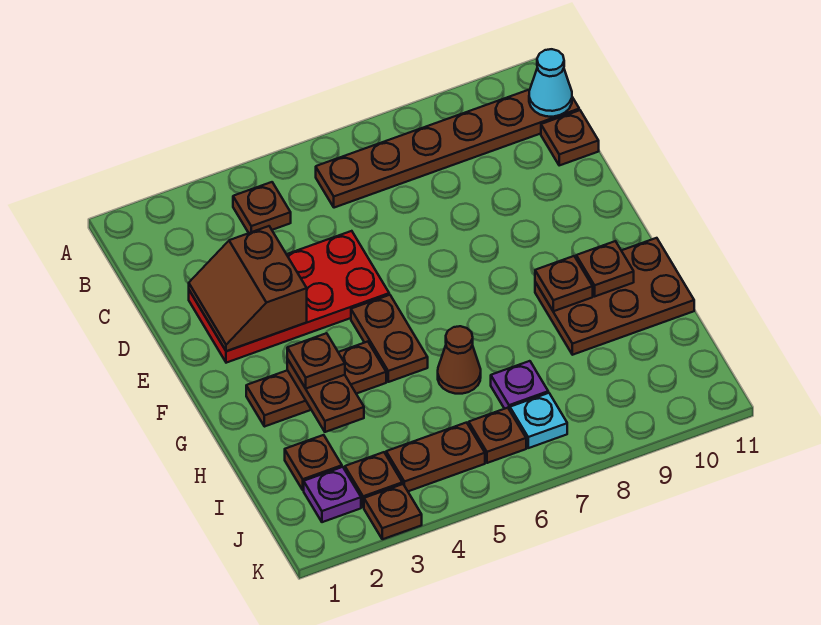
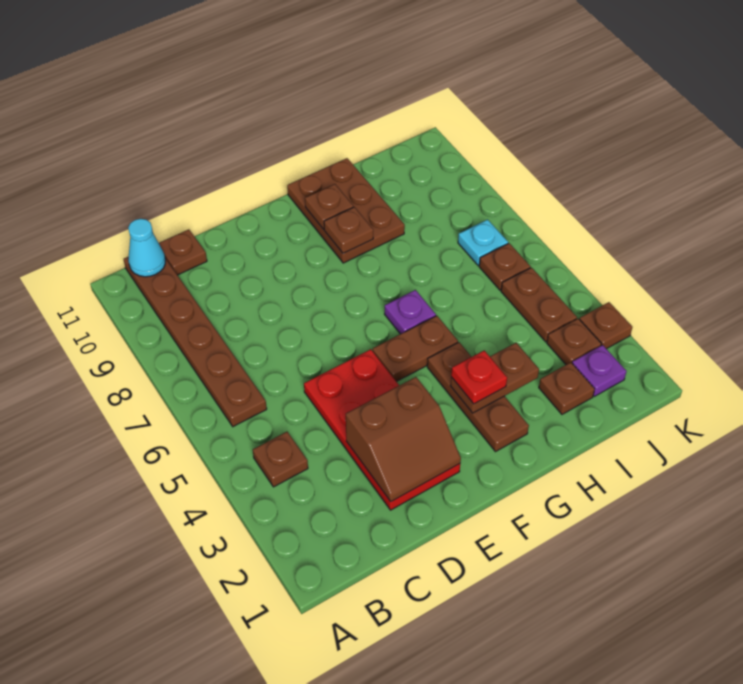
brown plate G3 level 3 -> red plate G3 level 3
brown cone H6 level 1 -> none
purple plate I7 level 1 -> purple plate G6 level 1

